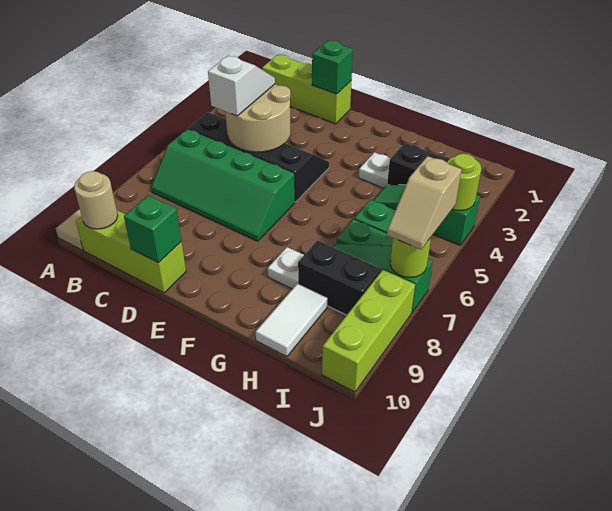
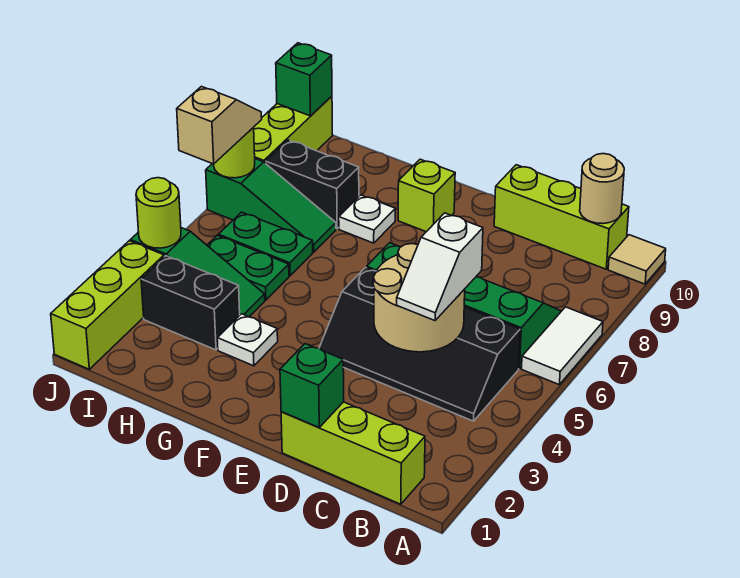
green brick D10 level 2 -> green brick J10 level 2
none -> lime brick F9 level 1
white tile H9:H10 level 1 -> white tile A6:A7 level 1
none -> lime brick J1:J3 level 1

